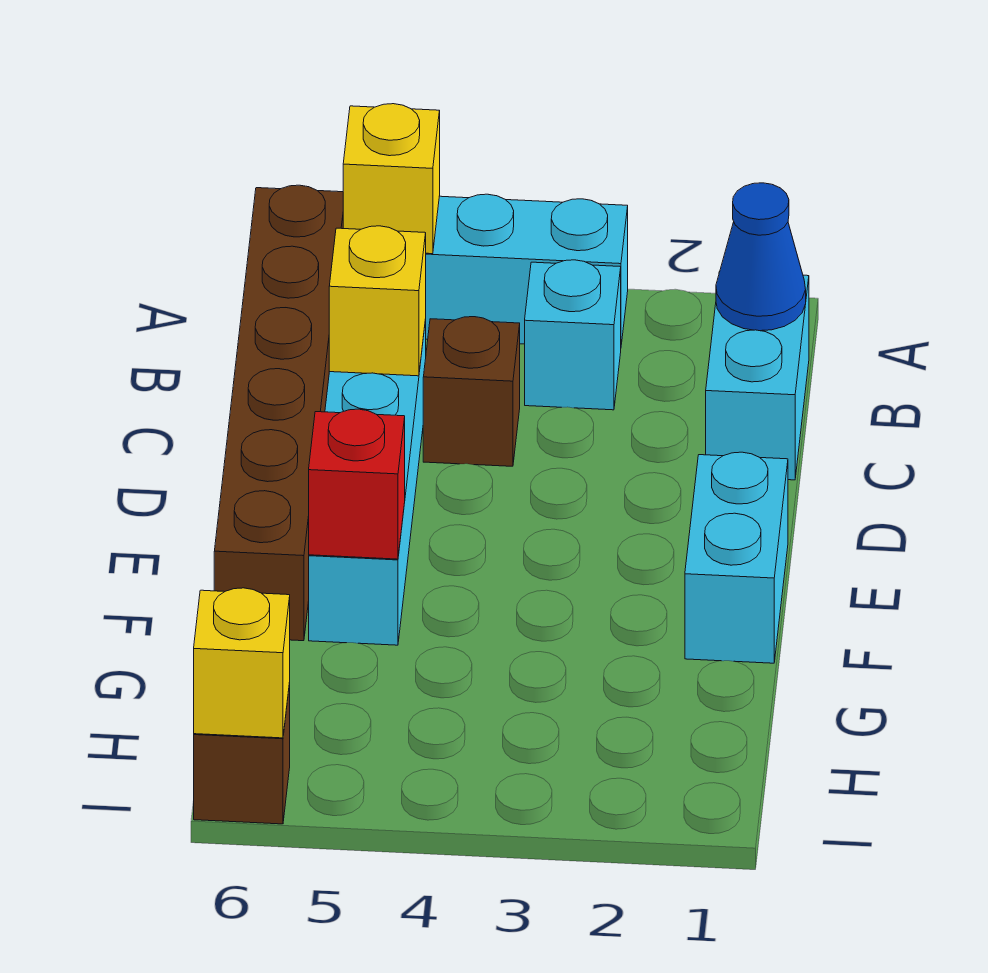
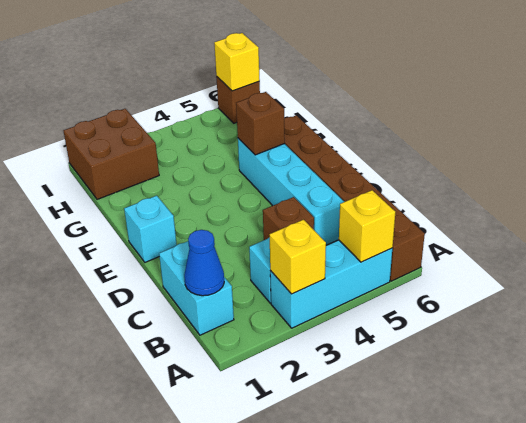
yellow brick C5 level 2 -> yellow brick A3 level 2
cyan brick E1:F1 level 1 -> cyan brick E1 level 1
red brick F5 level 2 -> brown brick F5 level 2
none -> brown brick H1:I2 level 1

